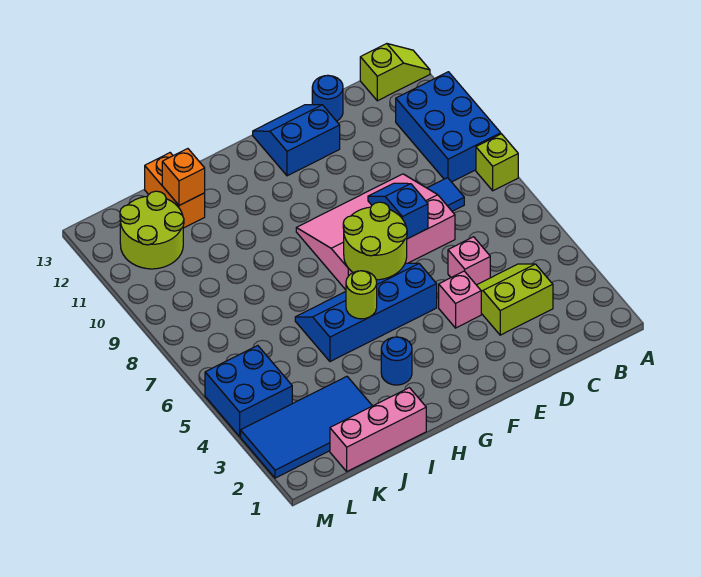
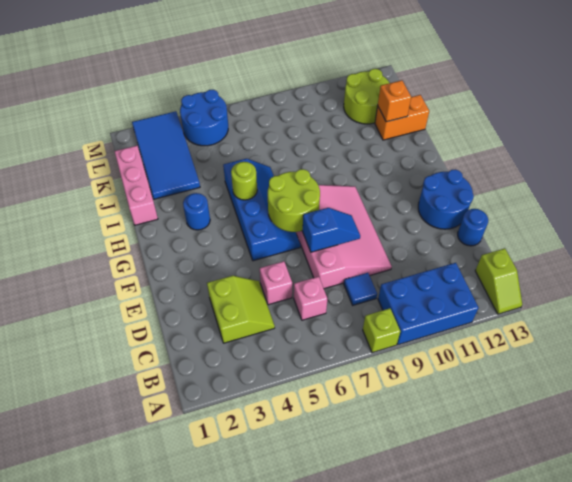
pink brick E4 level 1 -> pink brick C6 level 1
blue slope E12:F13 level 1 top 12 -> blue round brick E12:F13 level 1
blue brick L4:M5 level 1 -> blue round brick L4:M5 level 1

